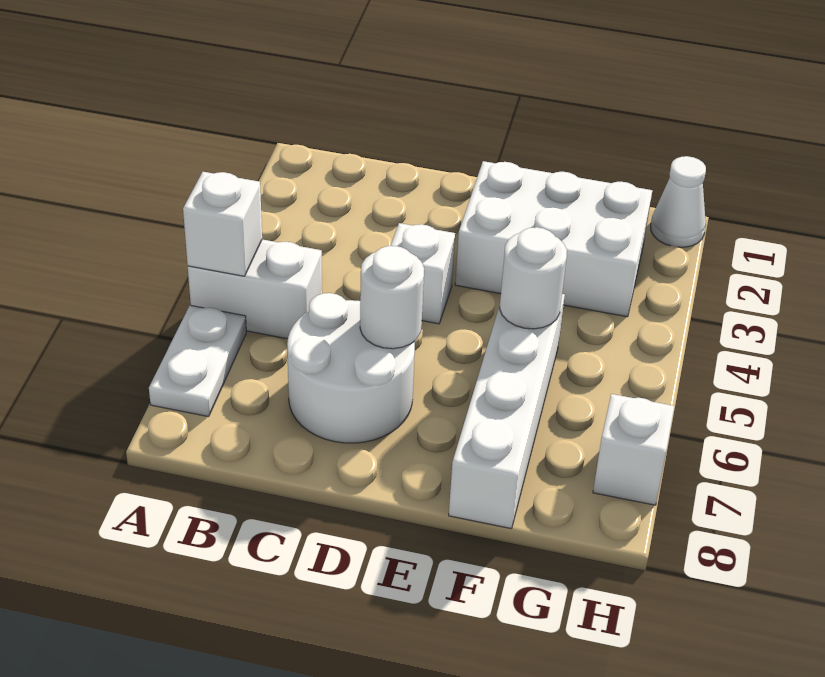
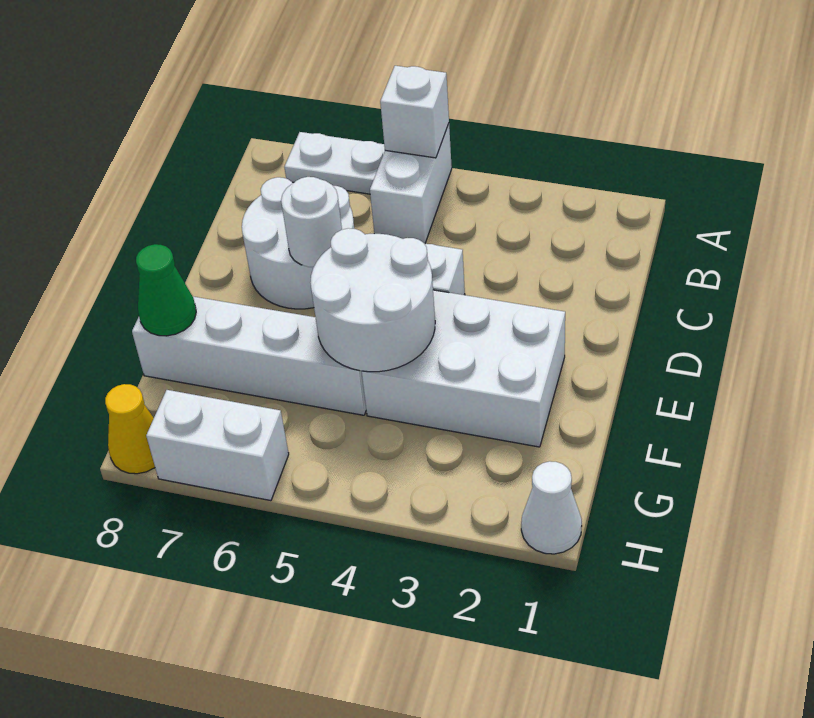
white brick E2:G3 level 1 -> white brick E2:F4 level 1
white round brick F5 level 2 -> white round brick E4:F5 level 2
none -> green cone F8 level 2
white brick H7 level 1 -> white brick H6:H7 level 1
none -> yellow cone H8 level 1

